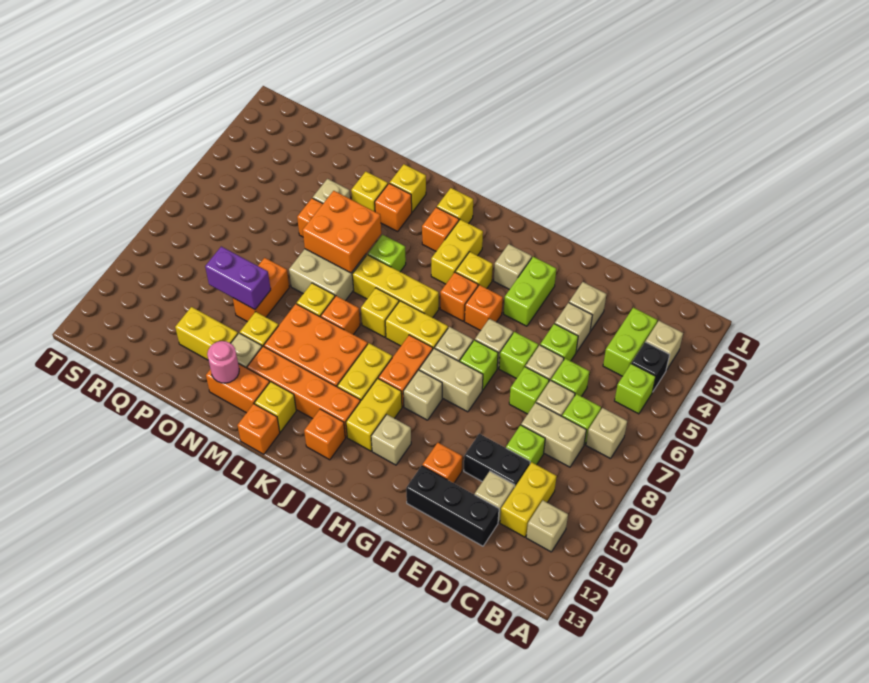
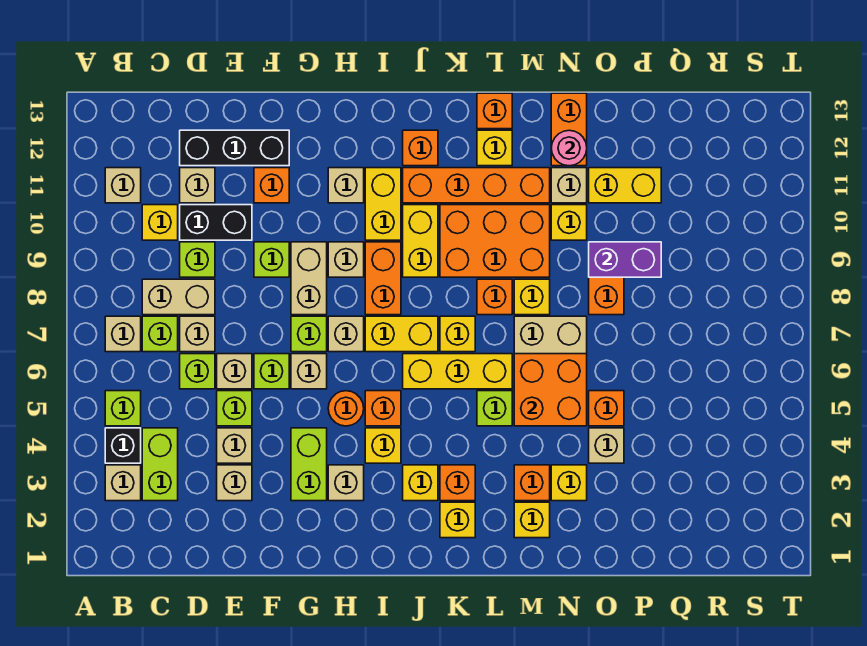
yellow brick C10:C11 level 1 -> yellow brick C10 level 1
lime brick E7 level 1 -> lime brick F9 level 1
tan brick G8:H8 level 1 -> tan brick G8:G9 level 1
orange brick H5 level 1 -> orange round brick H5 level 1
yellow brick J3:J4 level 1 -> yellow brick J3 level 1
orange brick M12:N12 level 1 -> orange brick N12:N13 level 1

